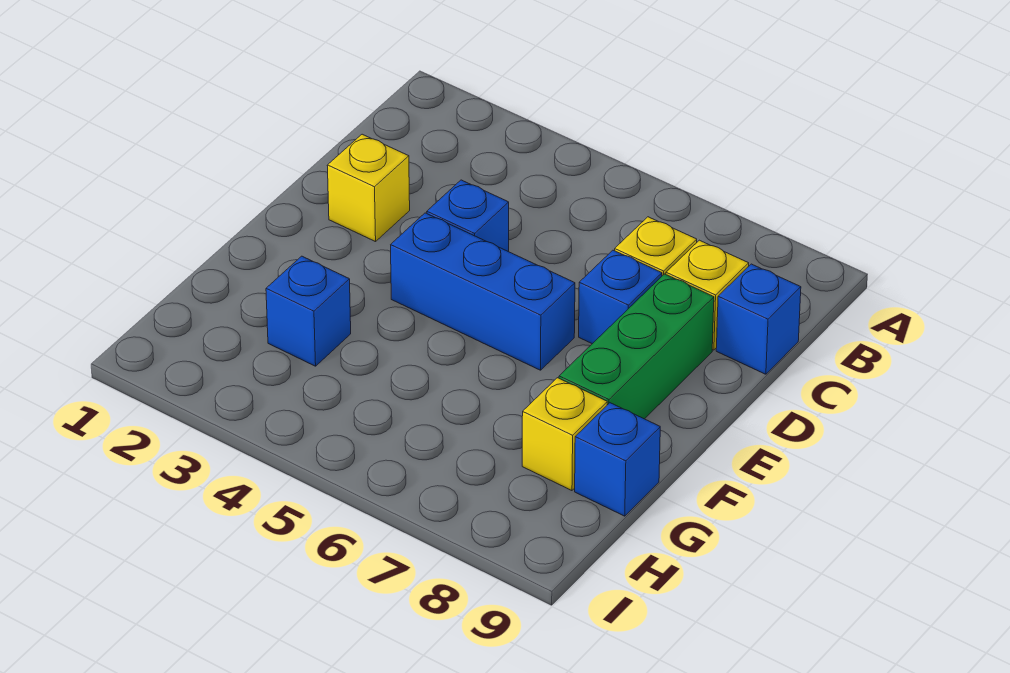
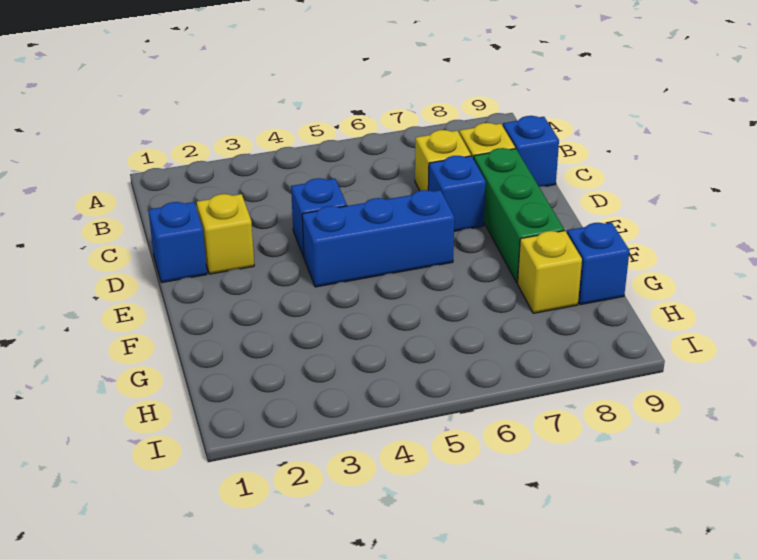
blue brick G3 level 1 -> blue brick D1 level 1

